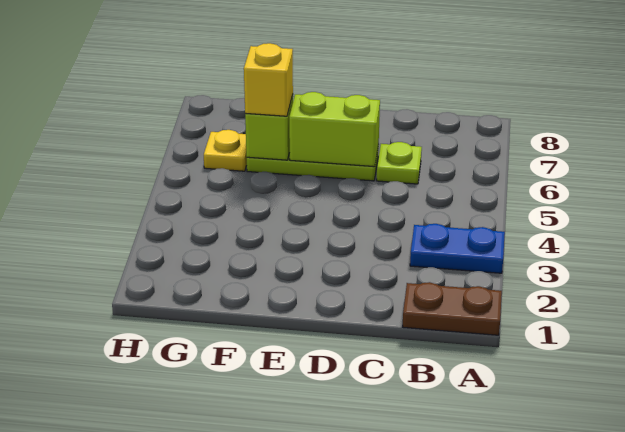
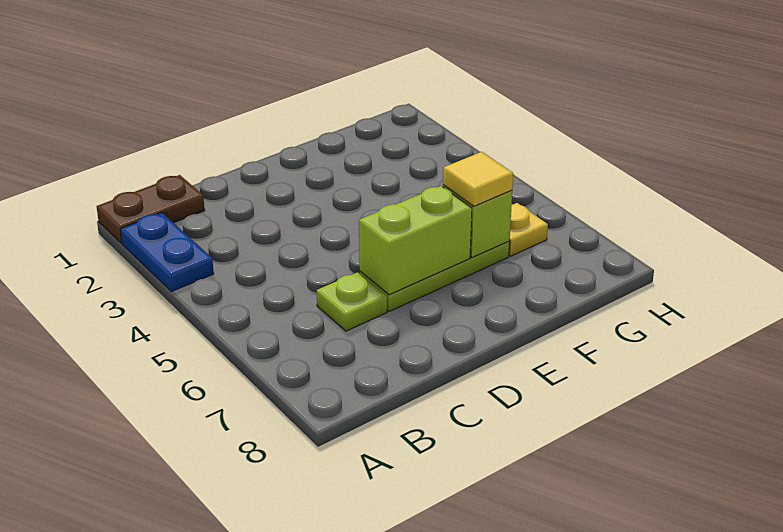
blue plate A3:B3 level 1 -> blue plate A2:A3 level 1
yellow brick F6 level 3 -> yellow tile F6 level 3

